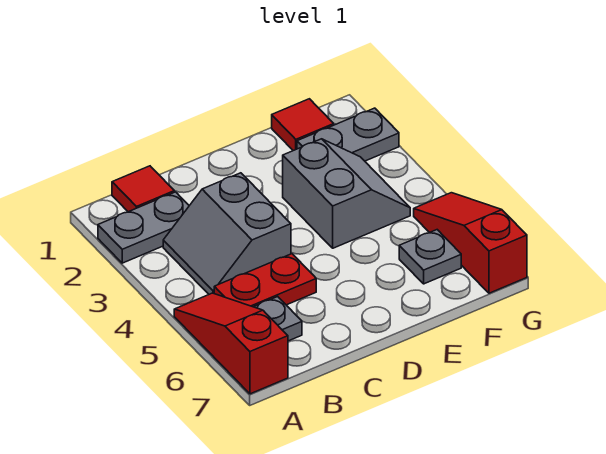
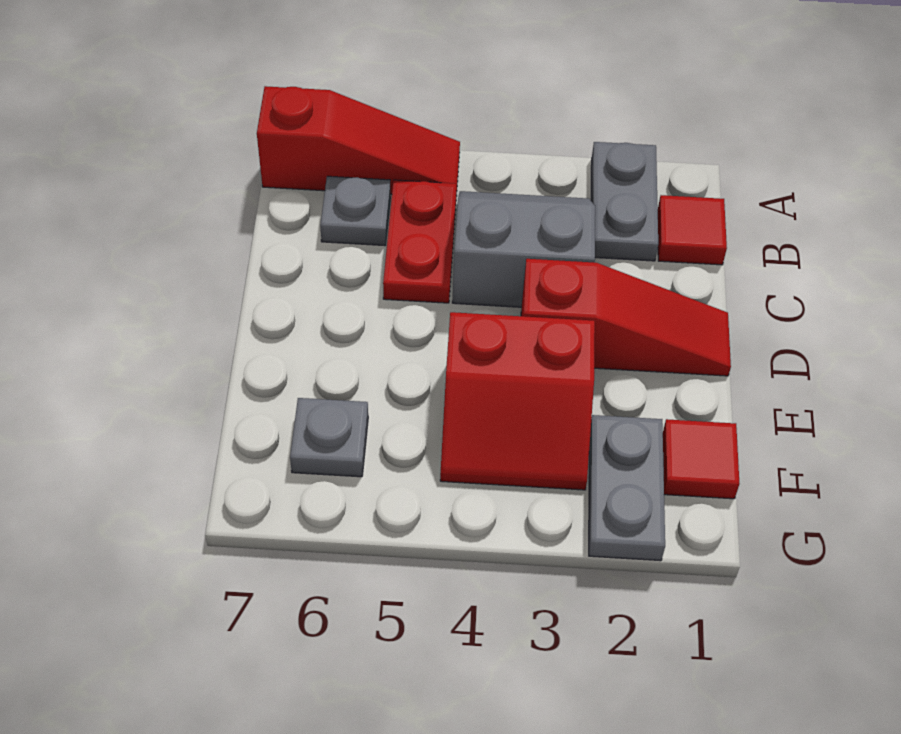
grey slope E3:F4 level 1 top E -> red slope E3:F4 level 1 top E
red slope G5:G7 level 1 top 7 -> red slope D1:D3 level 1 top 3

